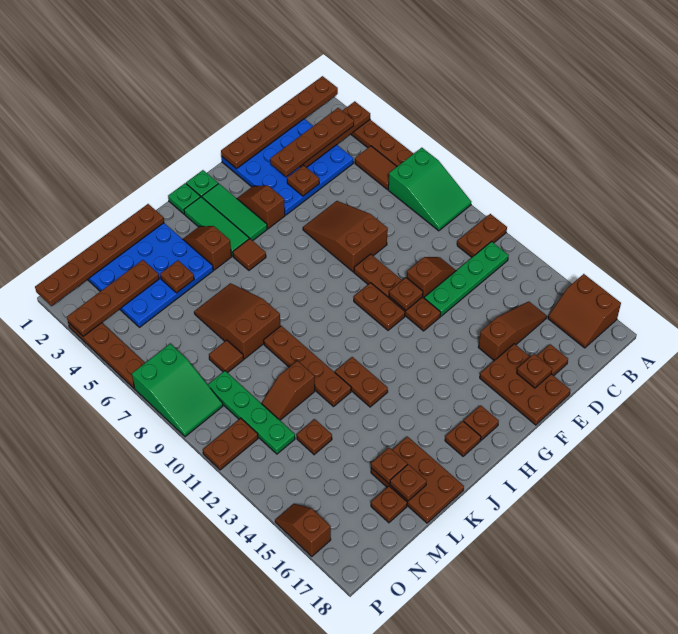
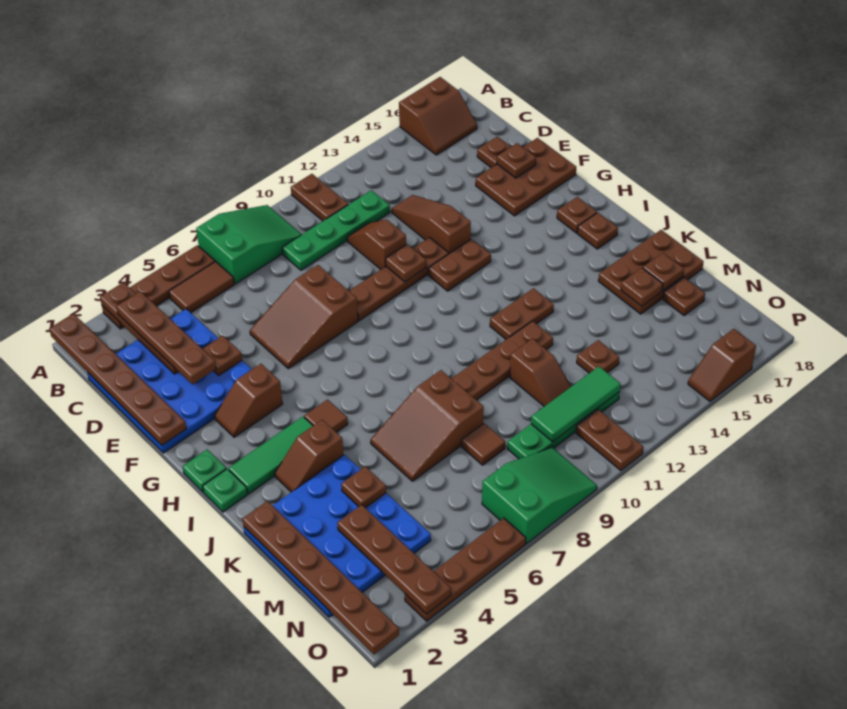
green plate B12:E12 level 1 -> green plate C9:C12 level 1
brown slope C15:E15 level 1 top E -> brown slope D13:F13 level 1 top F
brown plate G10:G11 level 1 -> brown plate G12:G13 level 1
green tile H2:H4 level 1 -> green tile N10:N12 level 2

